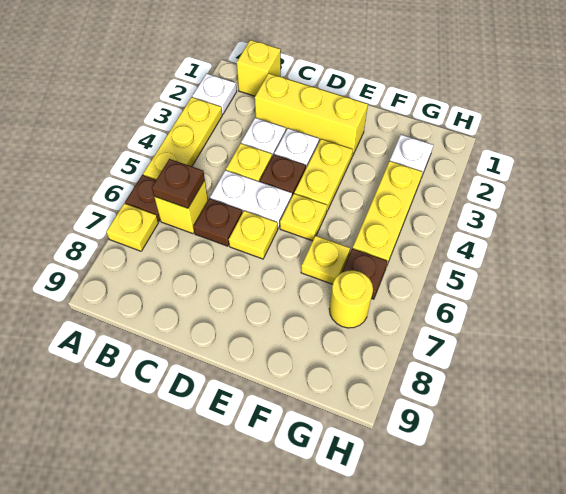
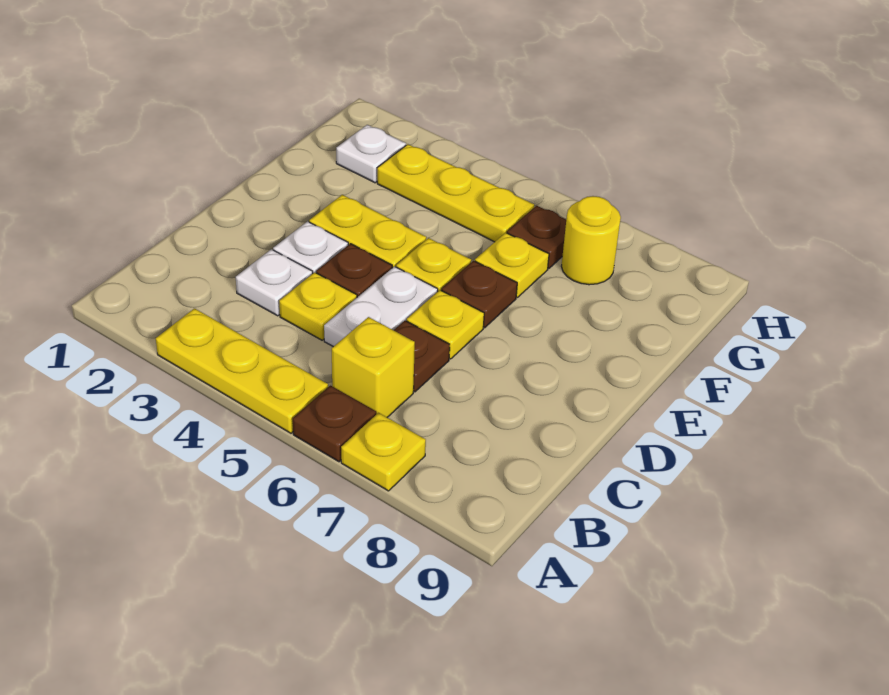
white plate A2 level 1 -> none
yellow brick B1 level 1 -> none
brown plate B6 level 2 -> brown plate E6 level 1
yellow brick C2:E2 level 1 -> none

